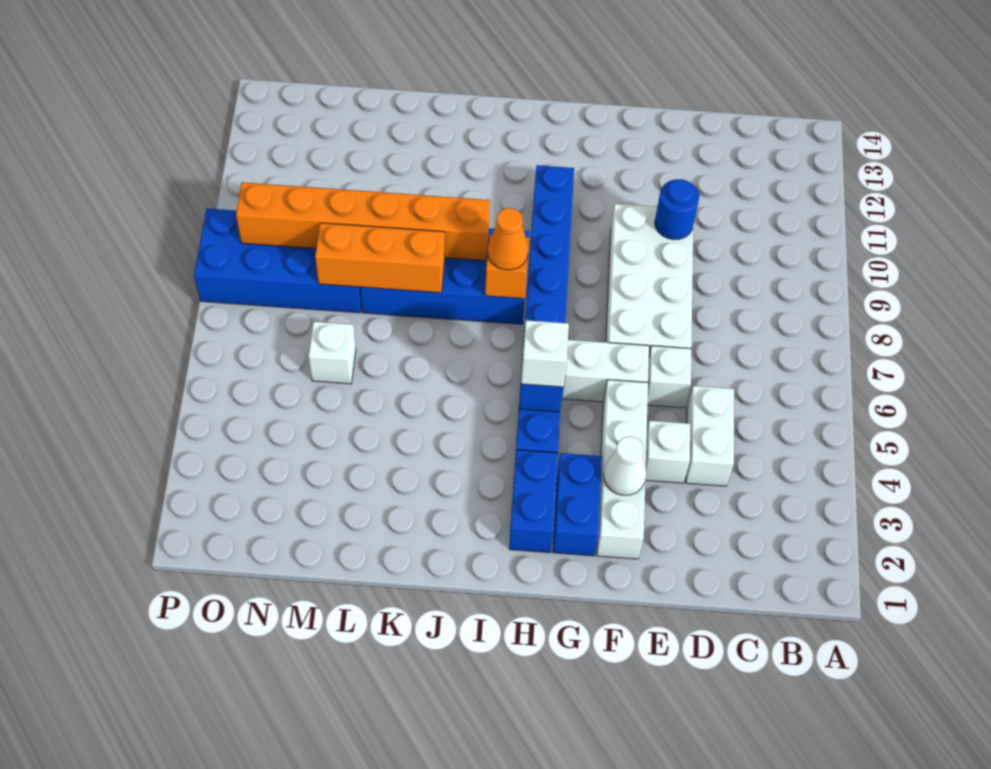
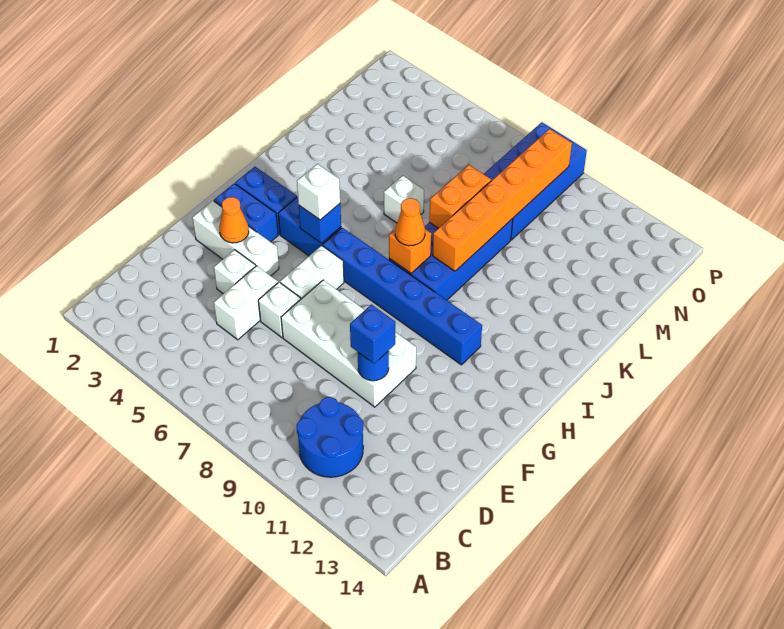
none -> blue round brick B10:C11 level 1
white brick D4:D5 level 1 -> white brick D5:E5 level 1
none -> blue brick E10 level 3
white brick F2:F5 level 1 -> white brick F2:F4 level 1
white cone F3 level 2 -> orange cone F3 level 2
orange brick K8:M8 level 2 -> orange brick K8:L8 level 2
white brick M6 level 1 -> white brick K6 level 1

